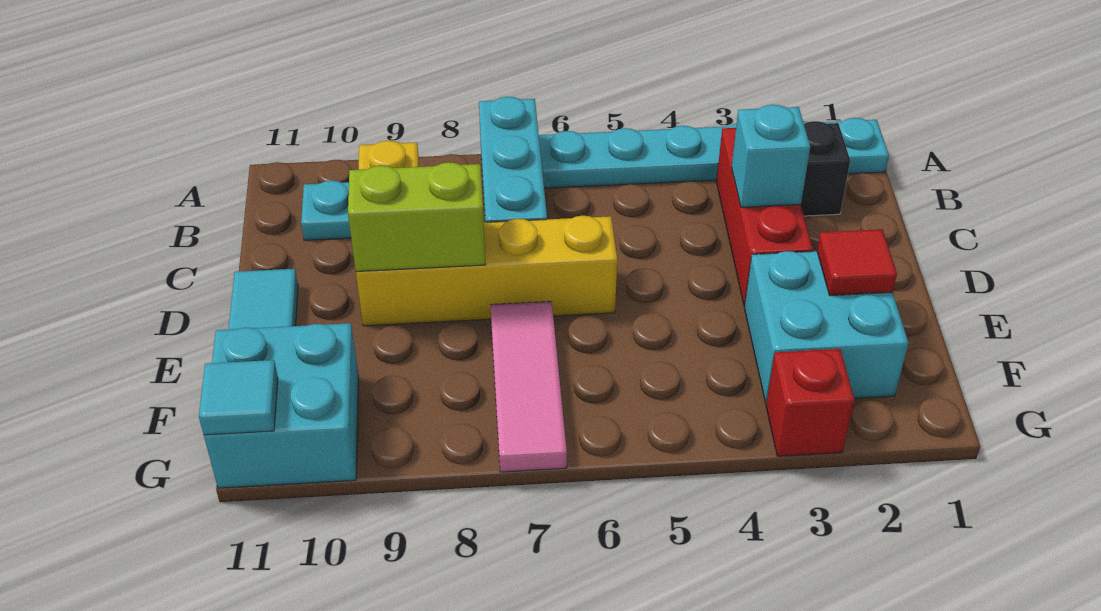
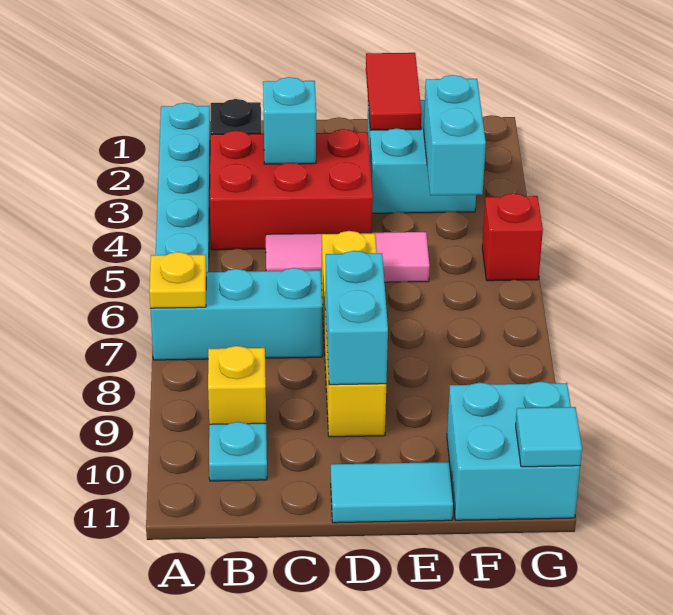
none -> yellow plate A7 level 2
red brick B3:D3 level 1 -> red brick B3:D4 level 1
lime brick D8:D9 level 2 -> cyan brick D8:D9 level 2
red tile E2 level 2 -> red tile E1:E2 level 2
pink tile E7:G7 level 1 -> pink tile C5:E5 level 1
none -> cyan brick F3:F4 level 2
red brick G3 level 1 -> red brick G5 level 1

